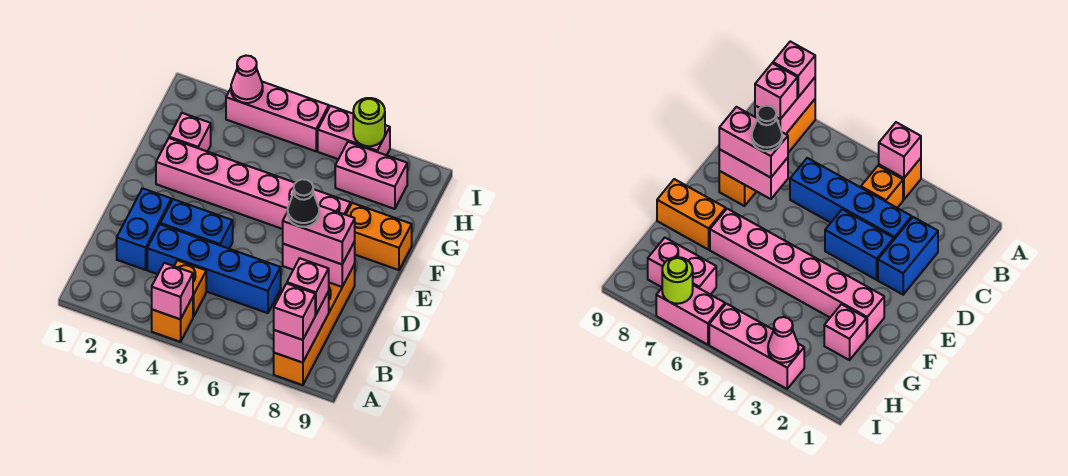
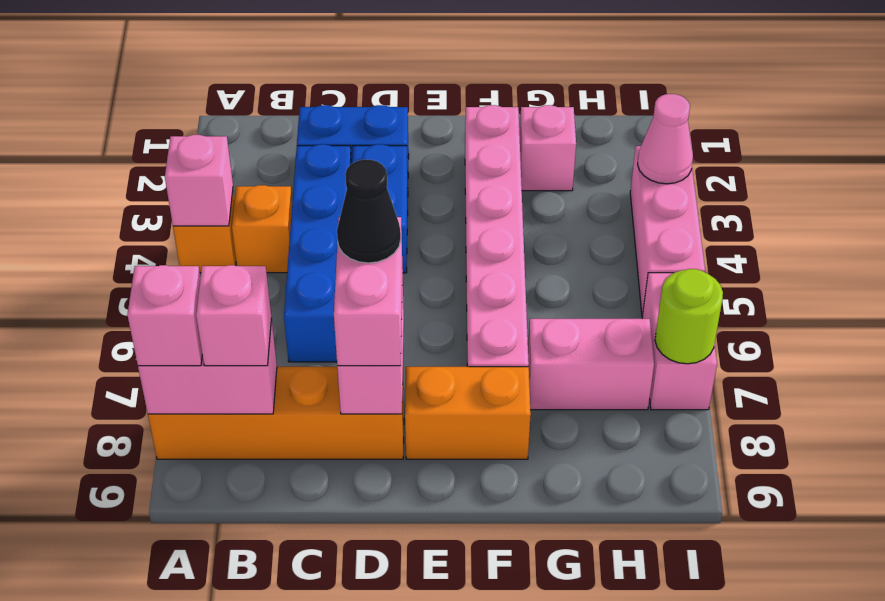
orange brick F8:F9 level 1 -> orange brick E8:F8 level 1
pink brick H7:H8 level 1 -> pink brick G7:H7 level 1

